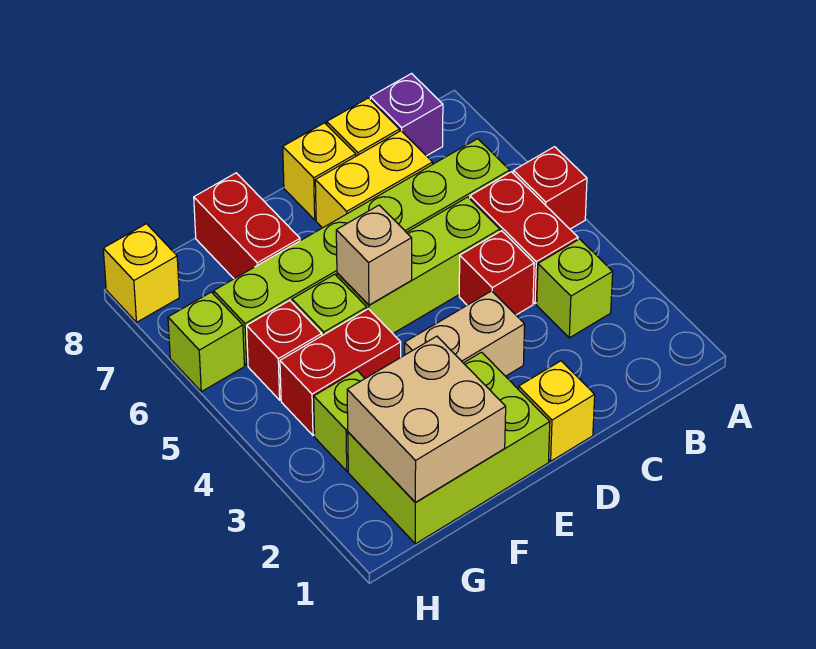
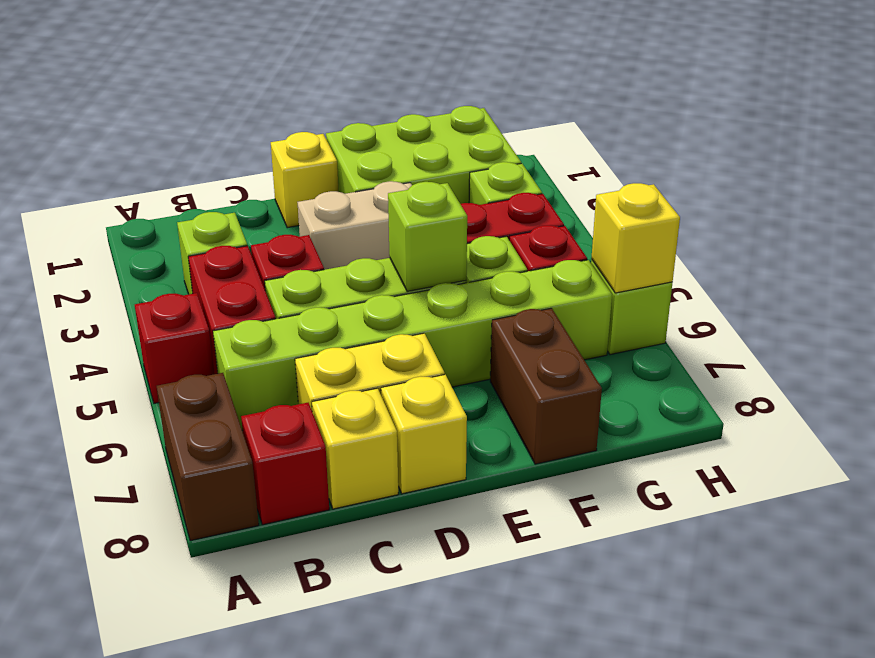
none -> brown brick A7:A8 level 1
purple brick B8 level 1 -> red brick B8 level 1
tan brick E5 level 2 -> lime brick E5 level 2
tan brick F1:G2 level 2 -> none
red brick F7:F8 level 1 -> brown brick F7:F8 level 1
yellow brick H8 level 1 -> yellow brick H6 level 2

